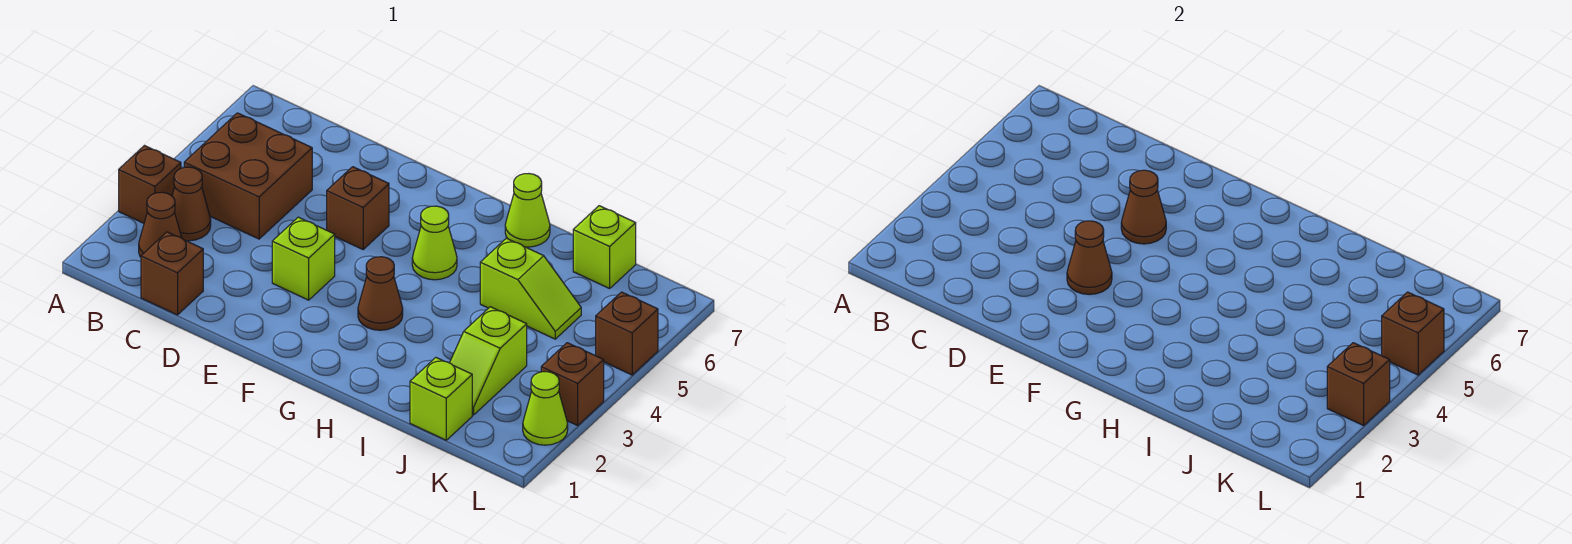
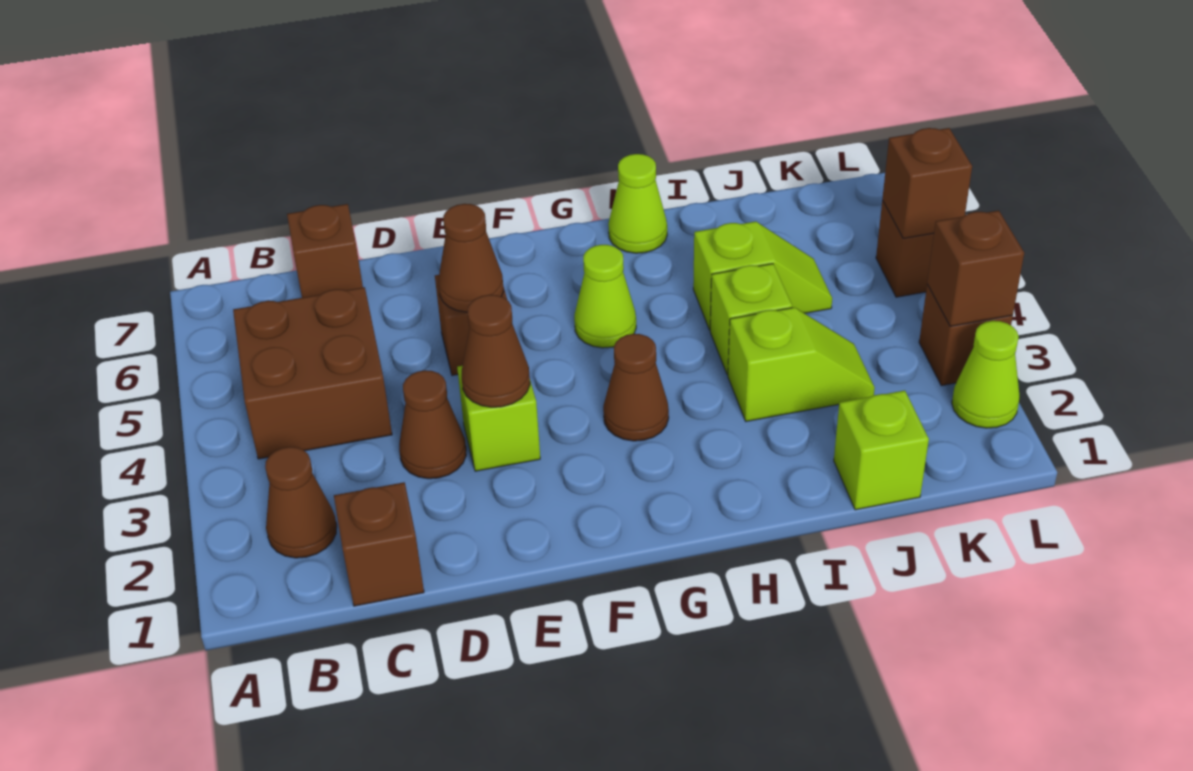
brown brick A3 level 1 -> brown brick C7 level 1
brown cone B3 level 1 -> brown cone D3 level 1
lime slope J2:J3 level 1 top 3 -> lime slope I3:J3 level 1 top I
lime brick J7 level 1 -> lime brick I4 level 1

